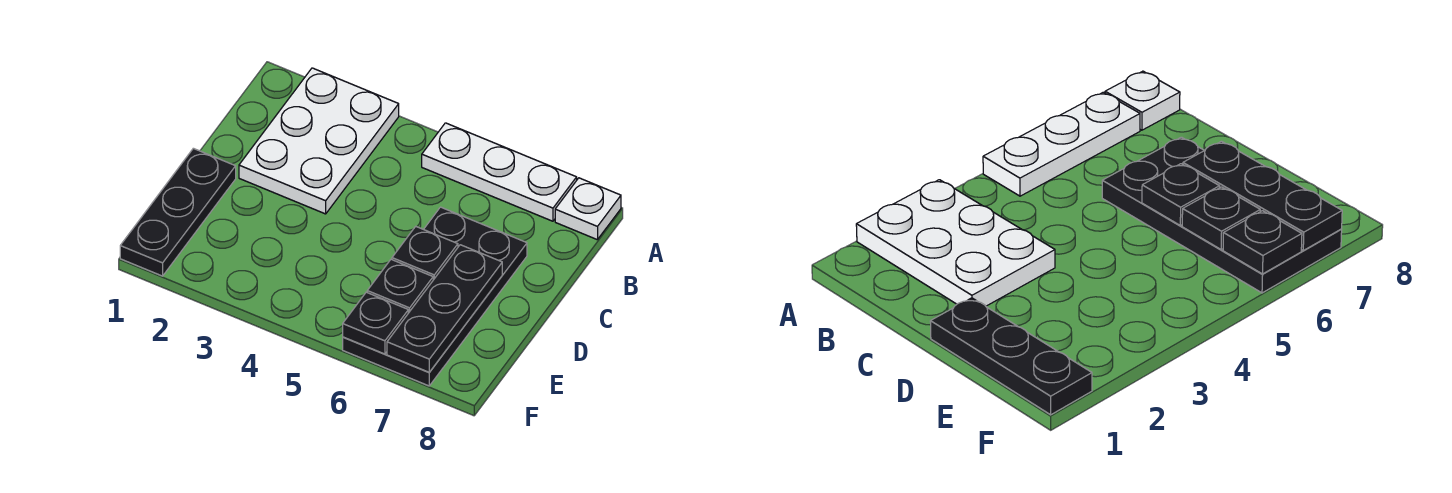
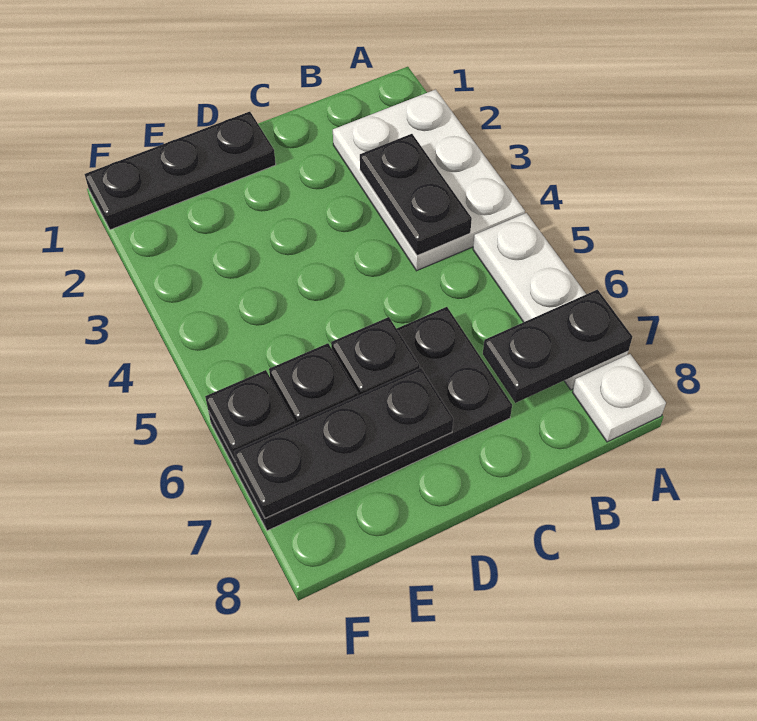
white plate A2:C3 level 1 -> white plate A2:B4 level 1
none -> black plate A7:B7 level 2
none -> black plate B3:B4 level 2

